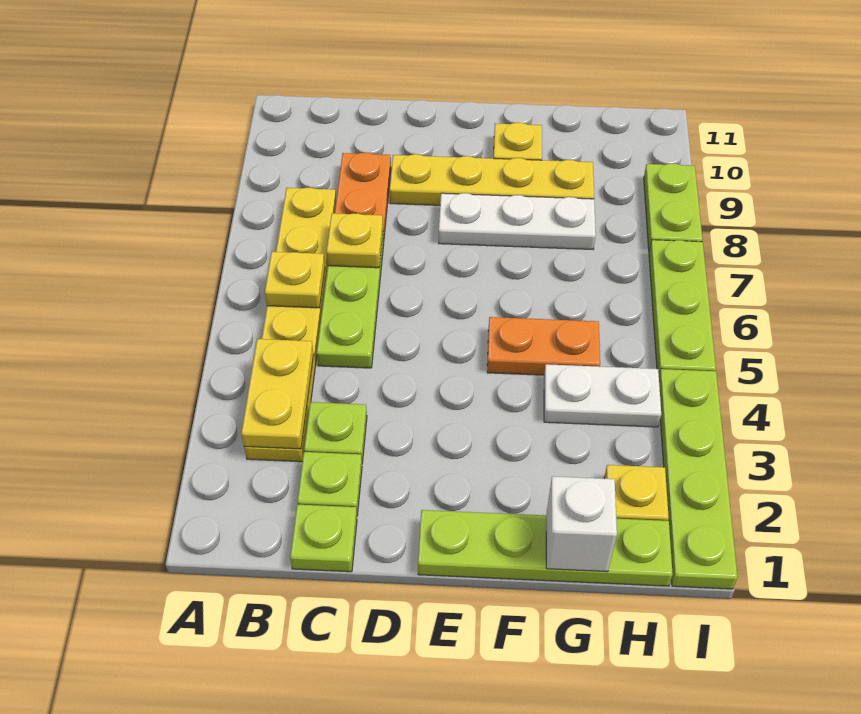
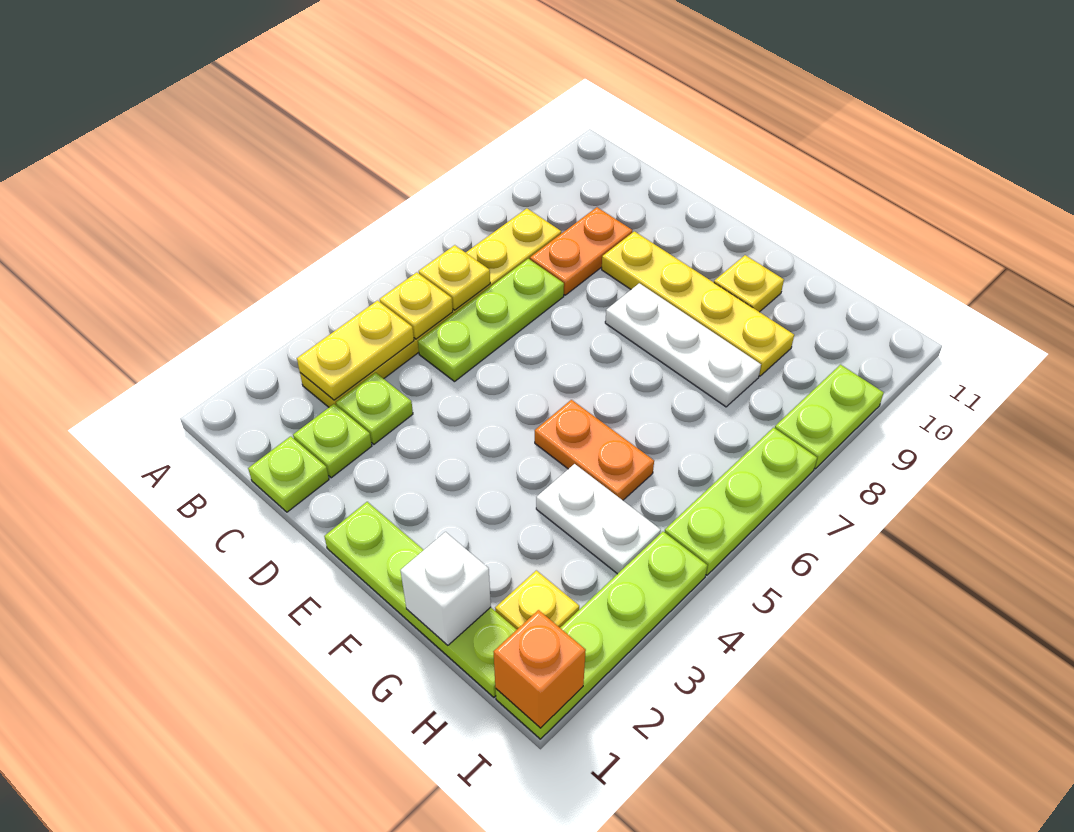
yellow plate C7 level 2 -> yellow plate B5 level 2
none -> orange brick I1 level 2

